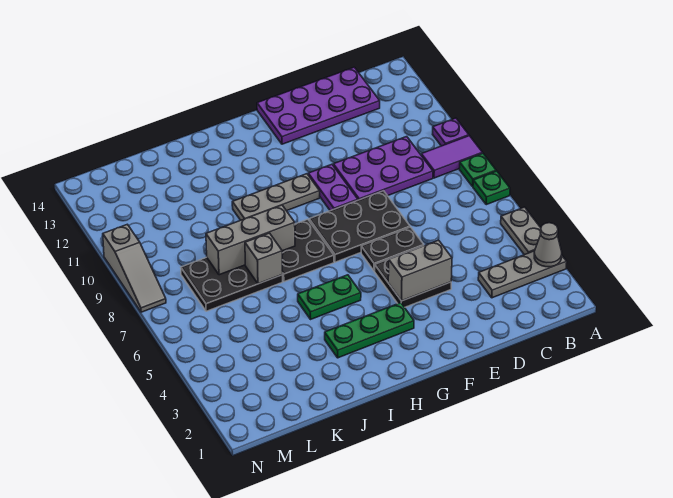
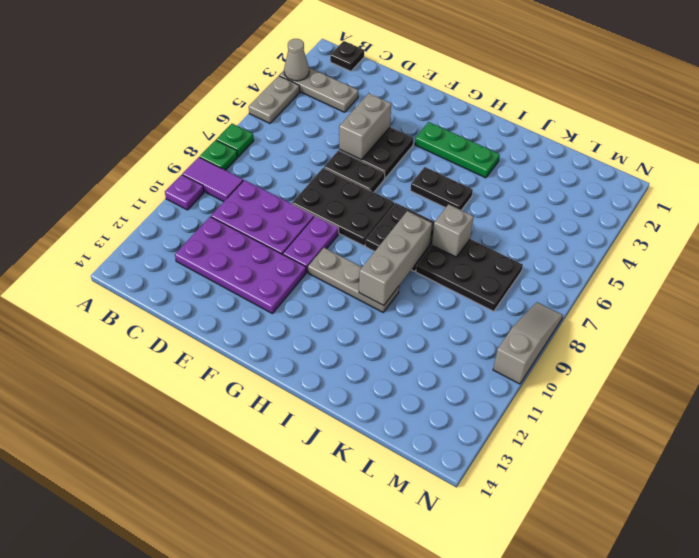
none -> black plate B1 level 1
purple plate C13:F14 level 1 -> purple plate C11:F12 level 1
grey brick E4:F4 level 2 -> grey brick E4:E5 level 2
green plate H5:I5 level 1 -> black plate H5:I5 level 1
grey brick I8:K8 level 2 -> grey brick I8:I10 level 2

